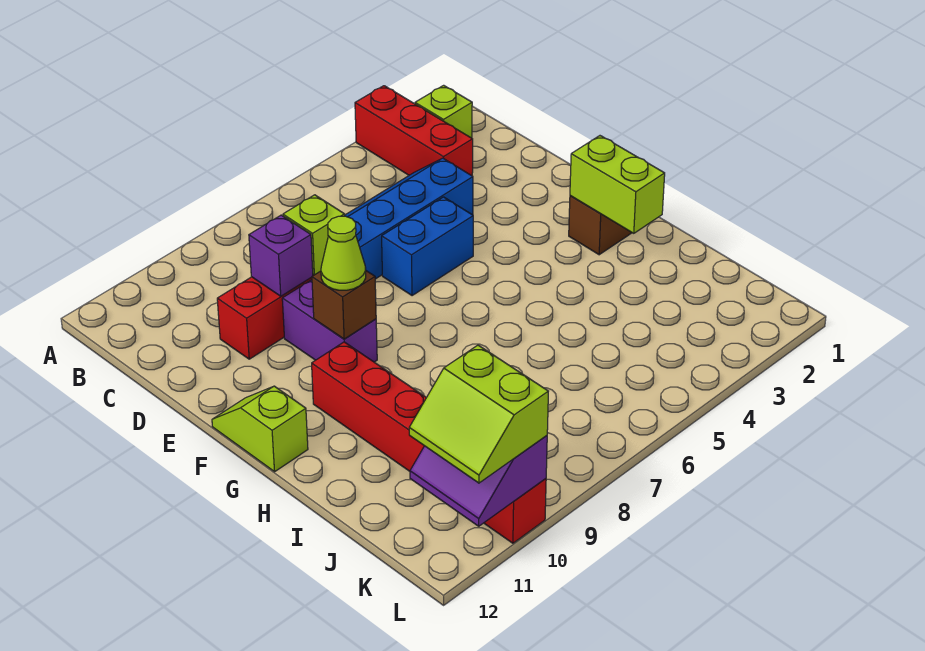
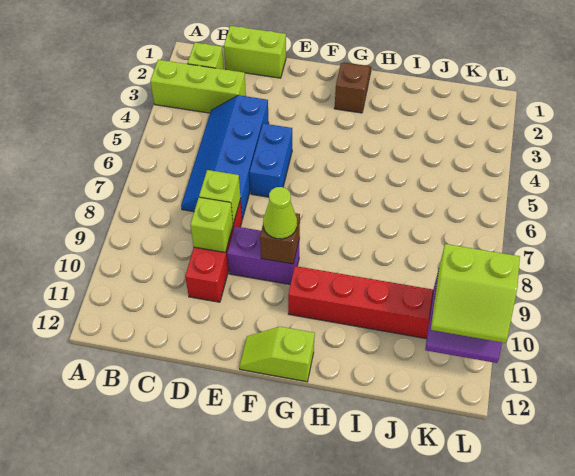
red brick A3:C3 level 1 -> lime brick A3:C3 level 1
purple brick D9 level 2 -> lime brick D9 level 2
lime brick G2:H2 level 2 -> lime brick C1:D1 level 1

